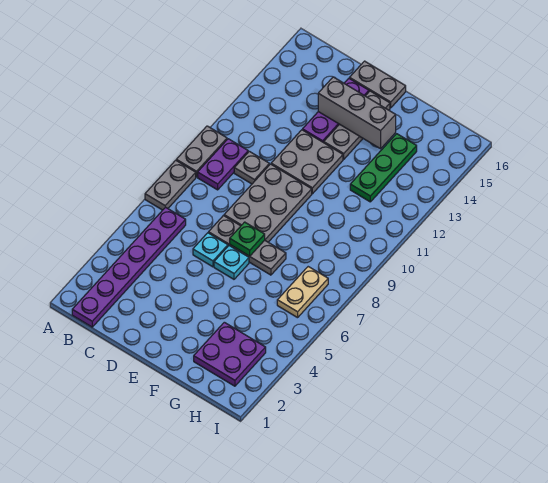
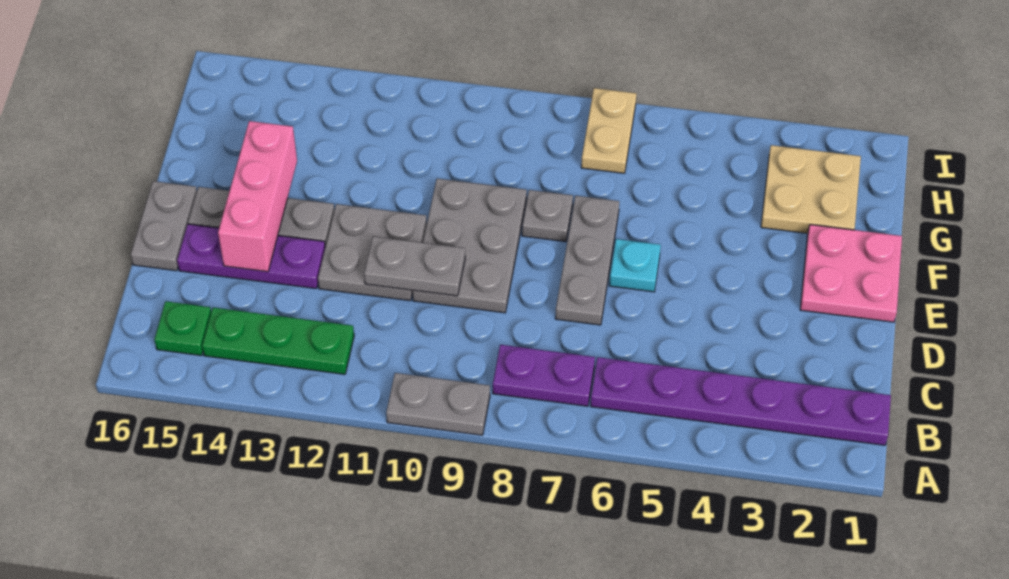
grey plate A7:A8 level 1 -> grey plate D10:D11 level 2
purple plate B9:B10 level 1 -> purple plate B7:B8 level 1
grey plate C10 level 1 -> grey plate F8 level 1
cyan plate D6 level 1 -> none
grey plate D8:E10 level 1 -> grey plate D9:F10 level 1
grey brick D14:F14 level 2 -> pink brick D14:F14 level 2
none -> pink plate E1:F2 level 1
green plate E7 level 2 -> green plate B15 level 1
purple plate G2:H3 level 1 -> tan plate G2:H3 level 1
green plate G12:G14 level 1 -> green plate B12:B14 level 1
tan plate H6:H7 level 1 -> tan plate H7:I7 level 1

